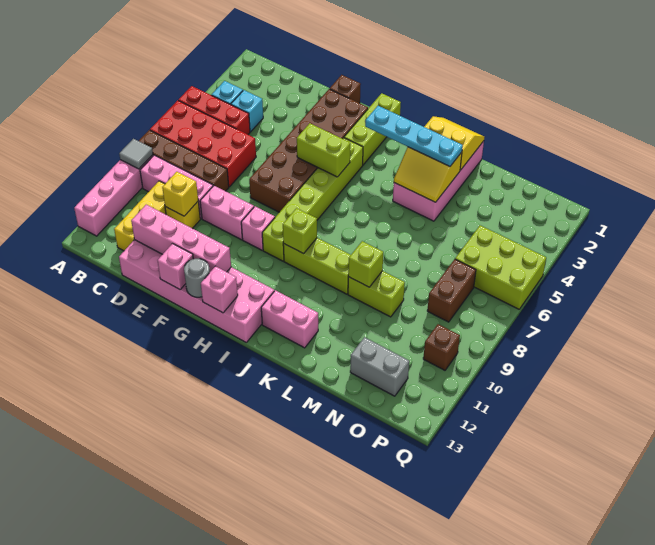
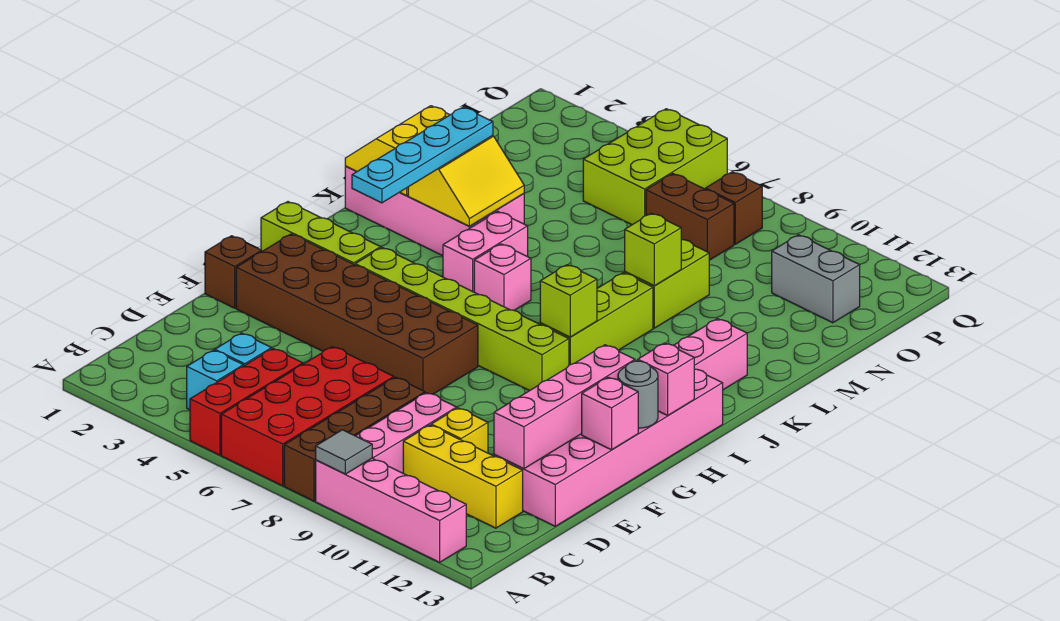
yellow brick D10 level 2 -> none
pink brick E9:F9 level 1 -> pink brick J5:K5 level 1
lime brick G5:H5 level 2 -> none
pink brick G9 level 1 -> pink brick J6 level 1
grey brick N12:O12 level 1 -> grey brick O11:O12 level 1
brown brick P10 level 1 -> brown brick P8 level 1

